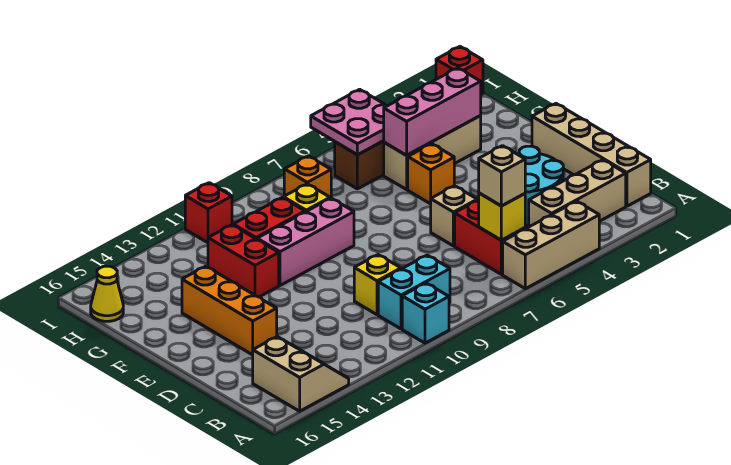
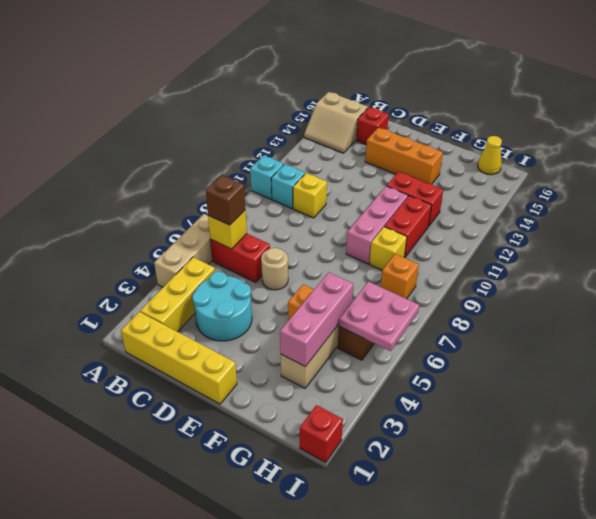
tan brick B1:E1 level 1 -> yellow brick B1:E1 level 1
tan brick B2:B4 level 1 -> yellow brick B2:B4 level 1
tan brick B6 level 3 -> brown brick B6 level 3
cyan brick B9:B10 level 1 -> cyan brick B10 level 1
tan brick D6 level 1 -> tan round brick D6 level 1
red brick I11 level 1 -> red brick C15 level 1

